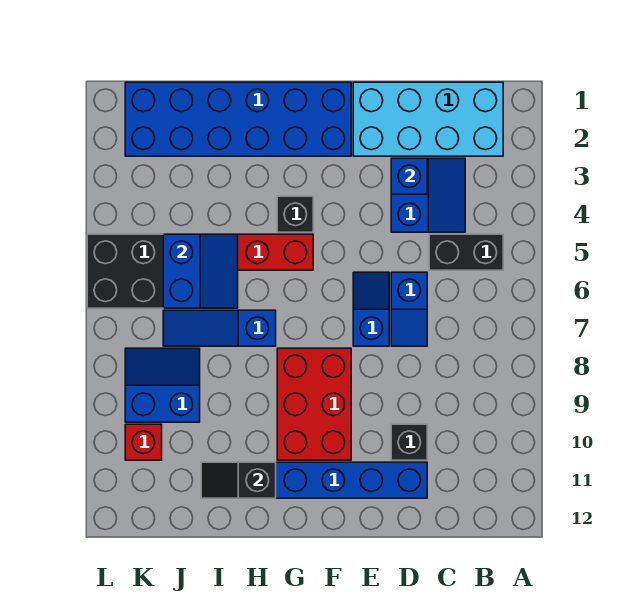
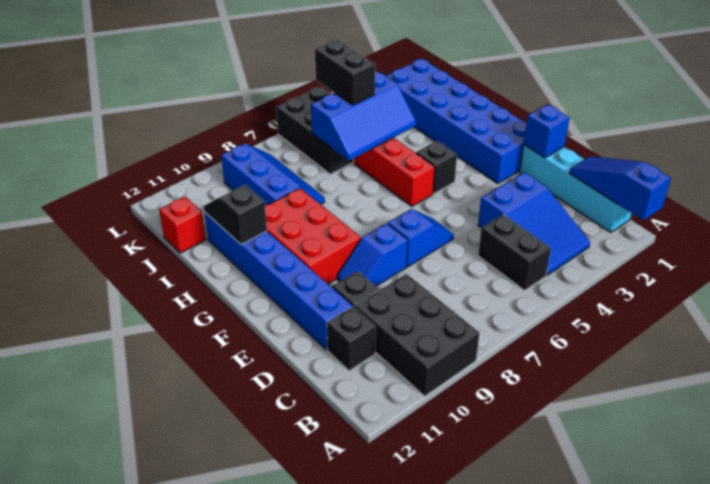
none -> black brick A9:C10 level 1
cyan brick B1:E2 level 1 -> cyan brick B1:E1 level 1
blue slope C3:D4 level 1 top D -> blue slope B3:D4 level 1 top D
none -> black brick C11 level 1
blue brick D3 level 2 -> blue brick E1 level 2
blue slope D6:D7 level 1 top 6 -> blue slope E8:E9 level 1 top 8
red brick F8:G10 level 1 -> red brick F9:H10 level 1
blue slope H7:J7 level 1 top H -> blue slope A1:C1 level 2 top A
blue slope I5:J6 level 2 top J -> blue slope I4:J6 level 2 top J
none -> black brick J5:K5 level 3
blue slope J8:K9 level 1 top 9 -> blue slope I8:K9 level 1 top 9
red brick K10 level 1 -> red brick J12 level 1

